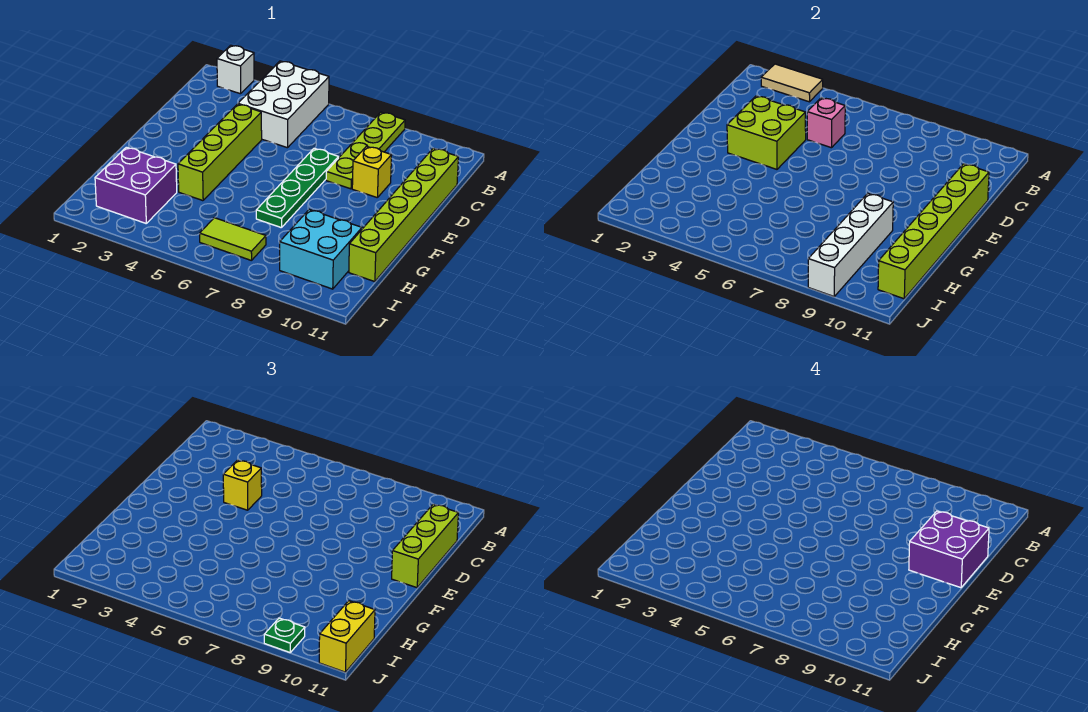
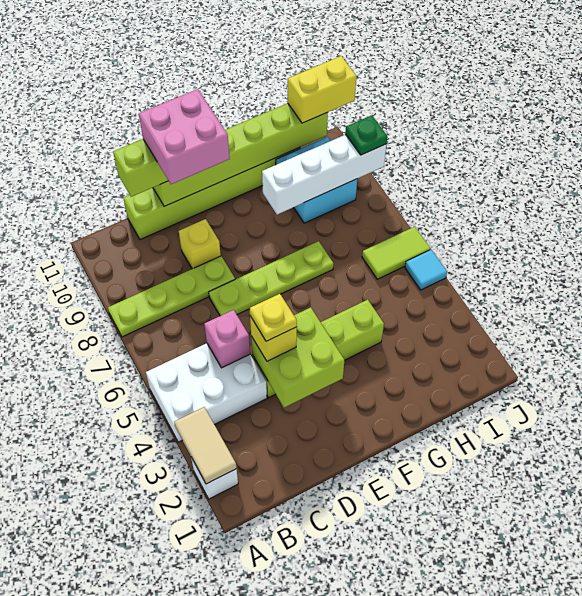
none -> yellow plate D4 level 4
green plate D7:G7 level 1 -> lime plate D7:G7 level 1
purple brick D10:E11 level 4 -> pink brick D10:E11 level 4
purple brick H2:I3 level 1 -> none
lime tile I6:I7 level 1 -> lime tile I6:J6 level 1
none -> cyan tile J5 level 1

